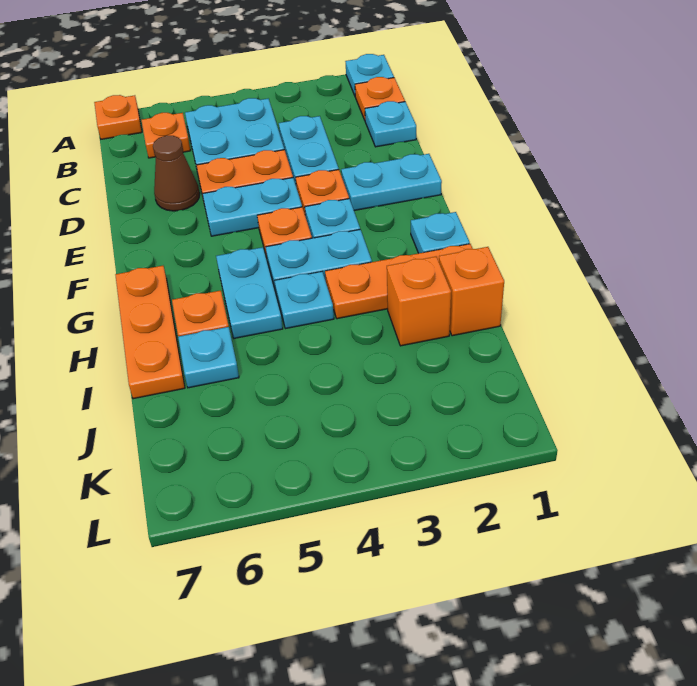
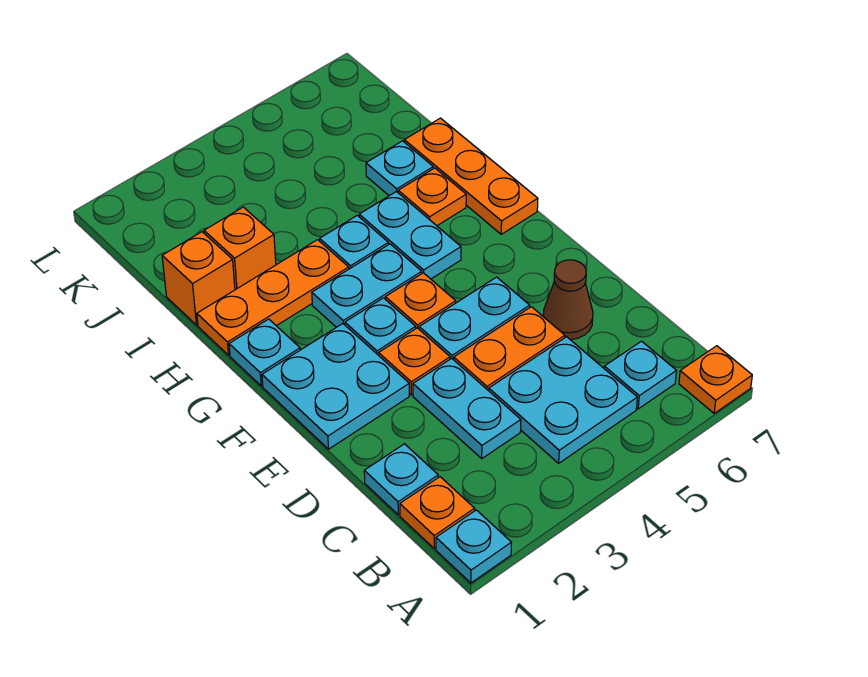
orange plate B6 level 1 -> cyan plate B6 level 1
cyan plate E1:E2 level 1 -> cyan plate E1:F2 level 1

